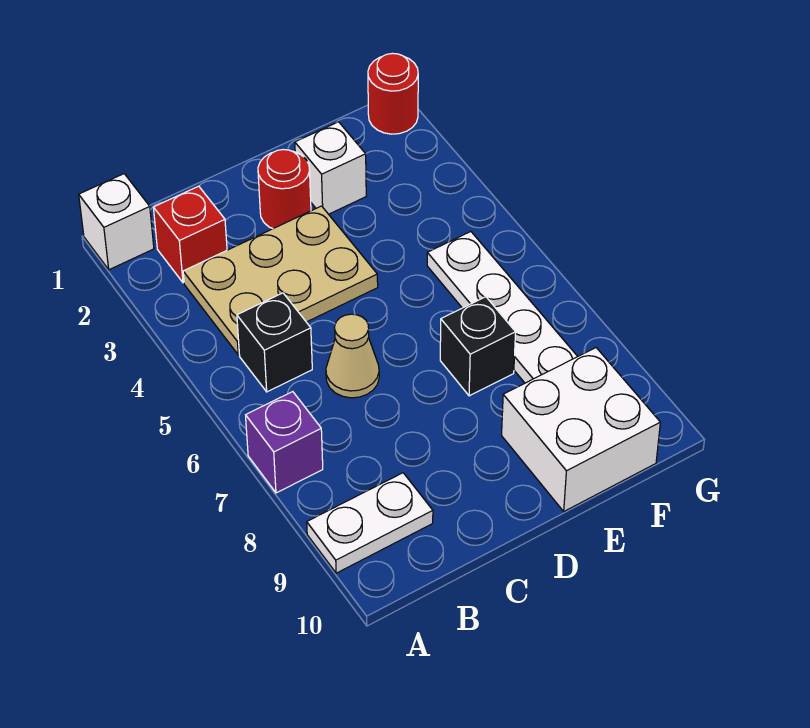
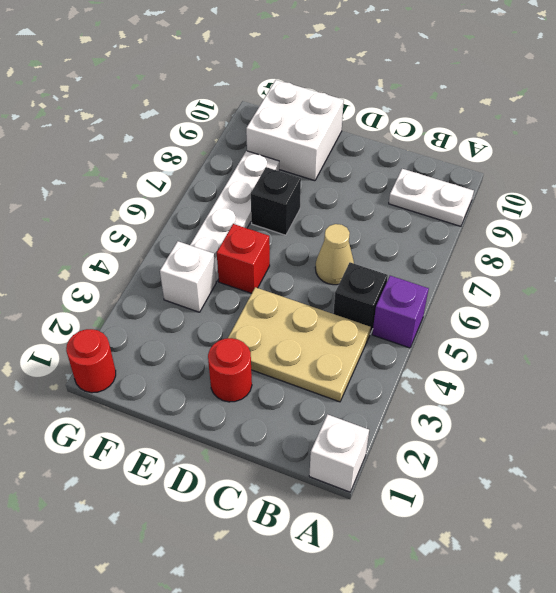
purple brick A7 level 1 -> purple brick A5 level 1
red brick B2 level 1 -> red brick E5 level 1
white brick E2 level 1 -> white brick F4 level 1

